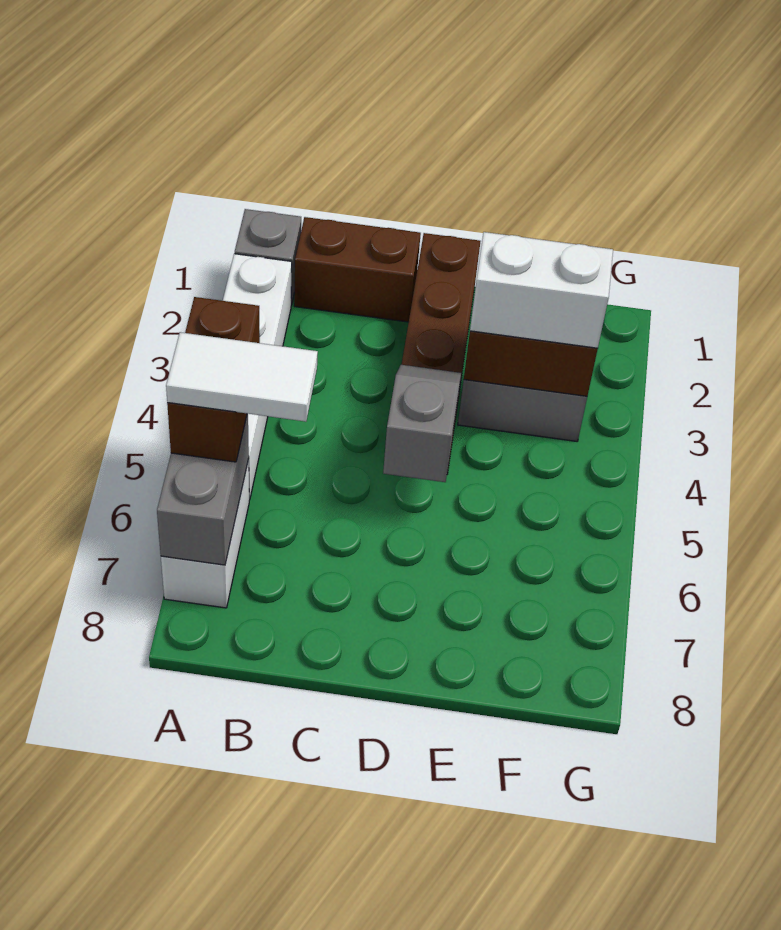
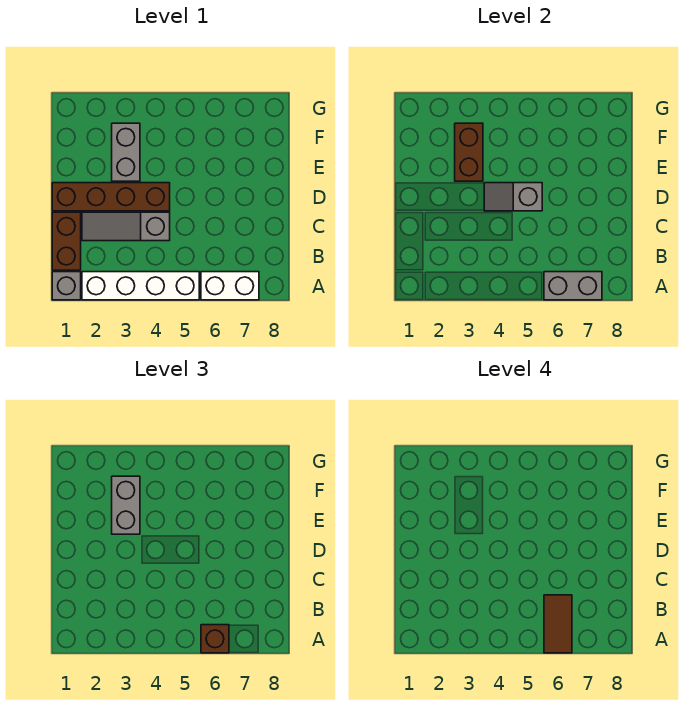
brown brick A5:A6 level 3 -> brown brick A6 level 3
white tile A6:B6 level 4 -> brown tile A6:B6 level 4
none -> grey slope C2:C4 level 1 top 4
white brick E3:F3 level 3 -> grey brick E3:F3 level 3

